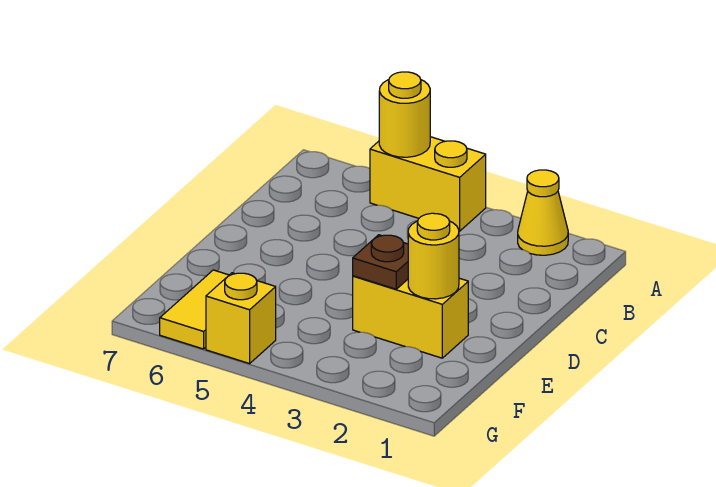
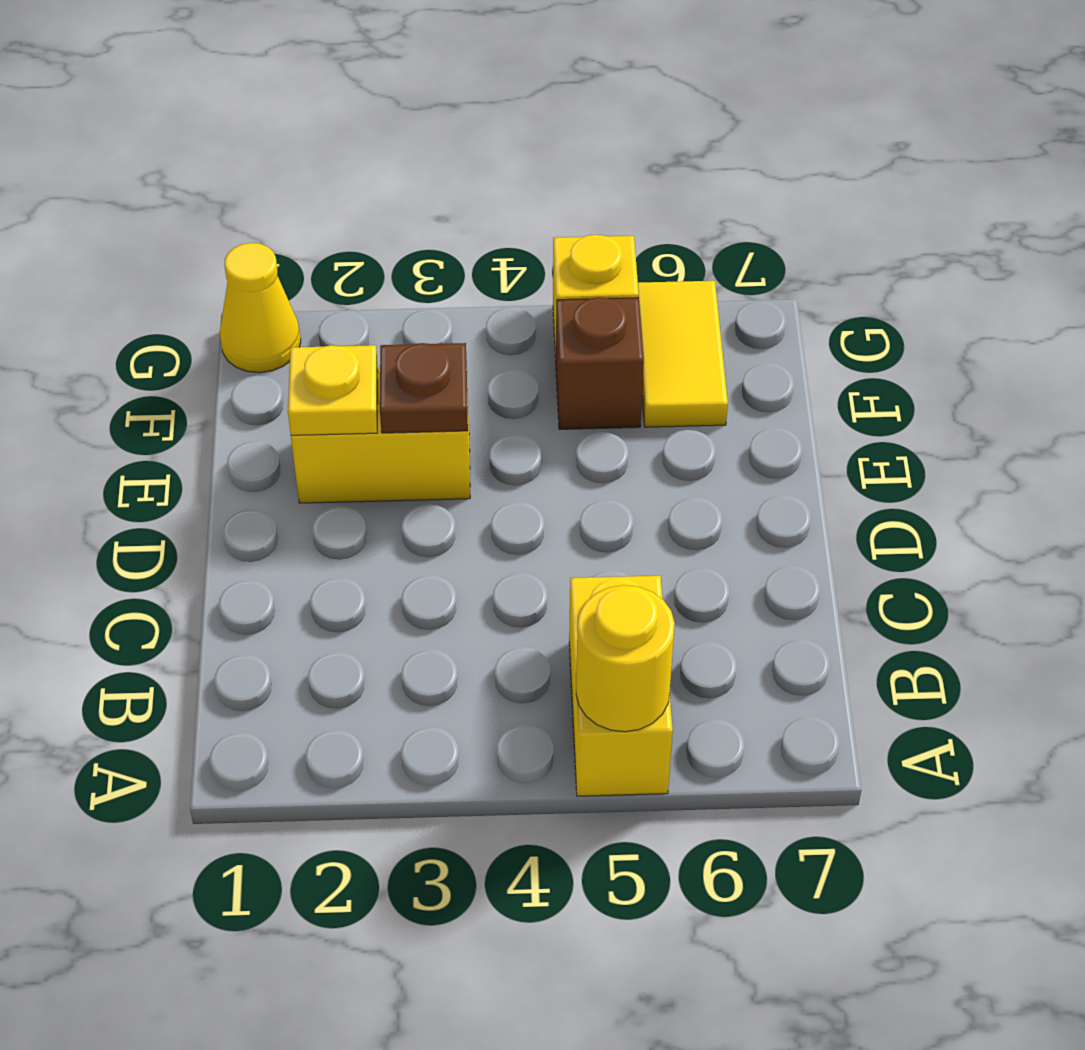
yellow cone A2 level 1 -> yellow cone G1 level 1
yellow brick A4:A5 level 1 -> yellow brick A5:B5 level 1
yellow round brick E2 level 2 -> yellow plate E2 level 2
none -> brown brick F5 level 1

